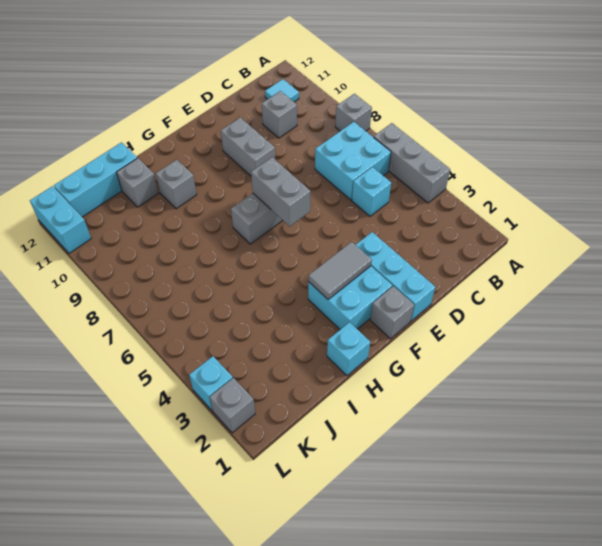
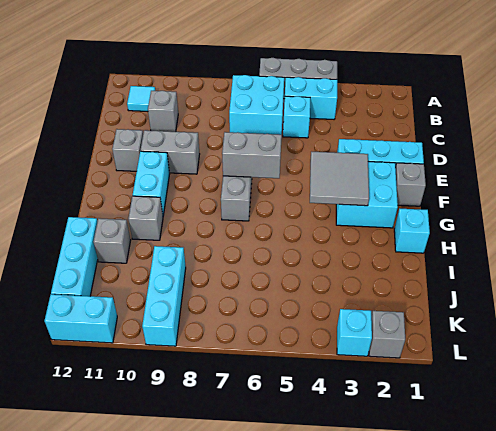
grey brick A8 level 1 -> grey brick E11 level 1
none -> cyan brick B4:B5 level 1
grey tile F3:G3 level 2 -> grey tile F3:G4 level 2
none -> cyan brick F10:G10 level 1
none -> cyan brick J9:L9 level 1

